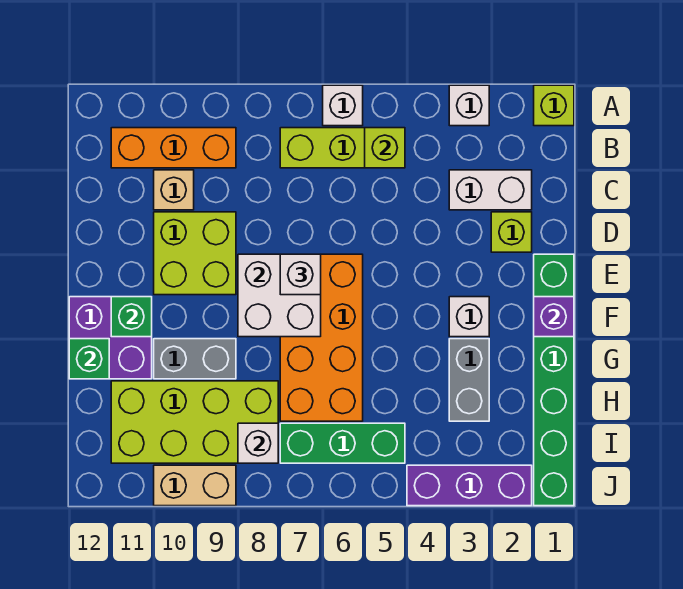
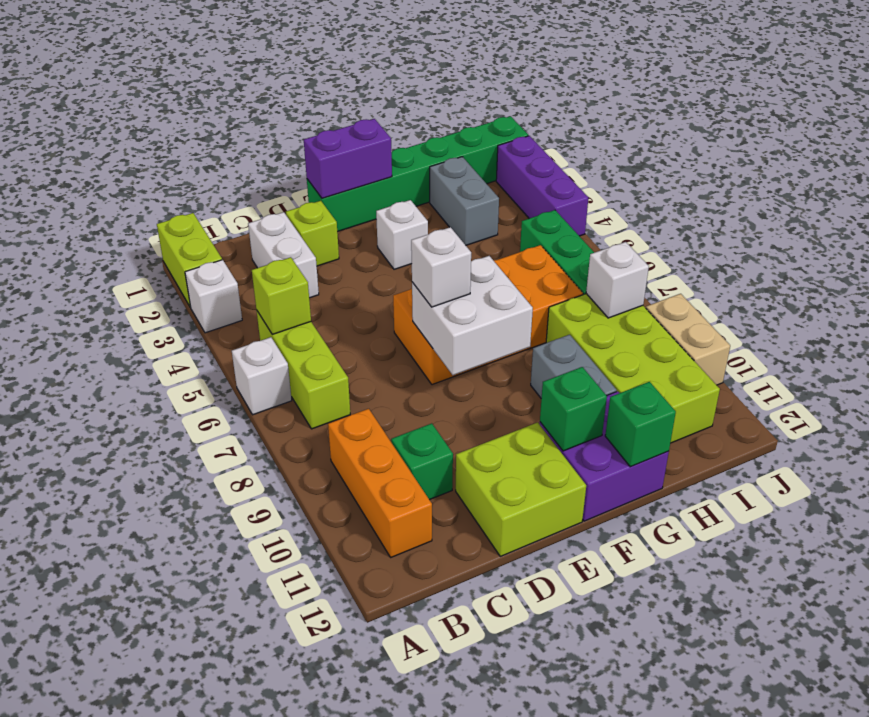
lime brick A1 level 1 -> lime brick A1:A2 level 1
tan brick C10 level 1 -> green brick C10 level 1
lime brick D9:E10 level 1 -> lime brick D11:E12 level 1
purple brick F1 level 2 -> purple brick E1:F1 level 2
grey brick G3:H3 level 1 -> grey brick H2:H3 level 1

